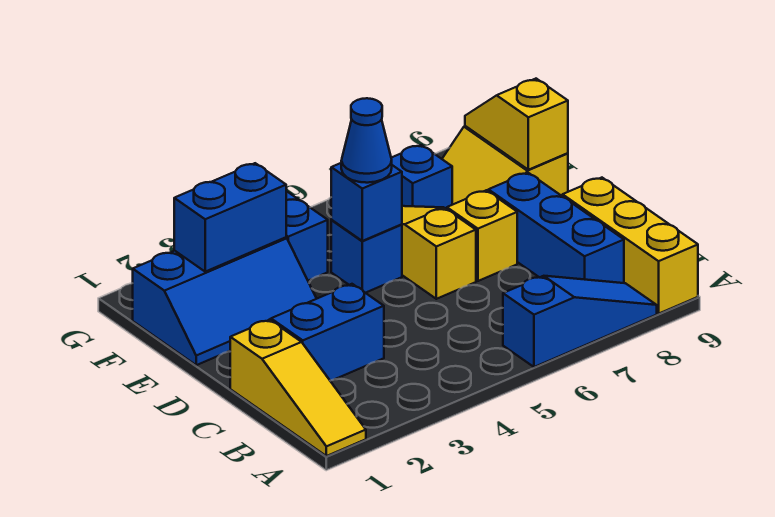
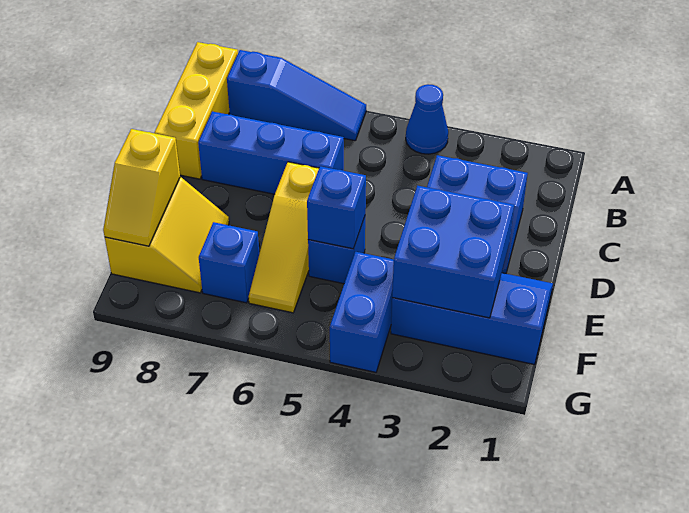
yellow slope A1:C1 level 1 top C -> none
blue slope A6:A8 level 1 top 6 -> blue slope A6:A8 level 1 top 8
blue brick B8:D8 level 1 -> blue brick C6:C8 level 1
yellow brick D7 level 1 -> none
blue cone E5 level 3 -> blue cone A4 level 1
blue brick F2:F3 level 2 -> blue brick E2:F3 level 2

